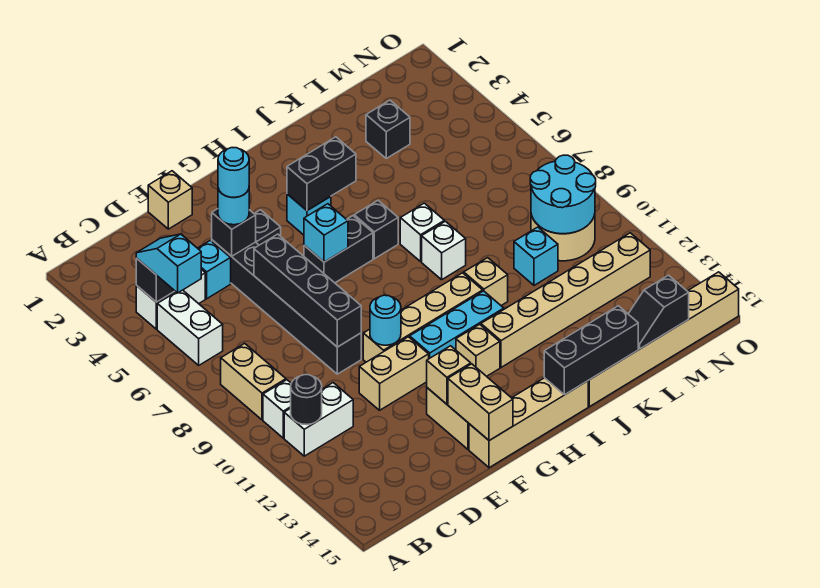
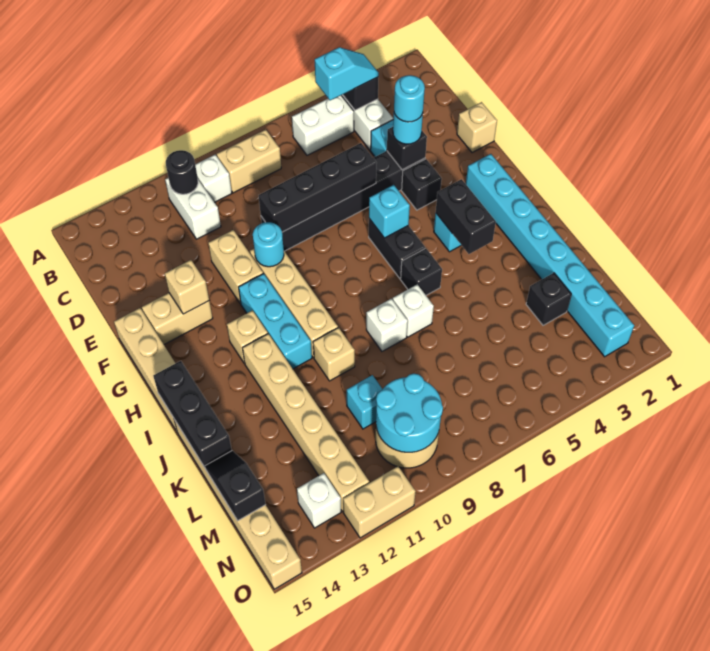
tan brick F14:F15 level 2 -> tan brick O11:O12 level 1
none -> cyan brick G2:N2 level 1
none -> white brick N13 level 1

